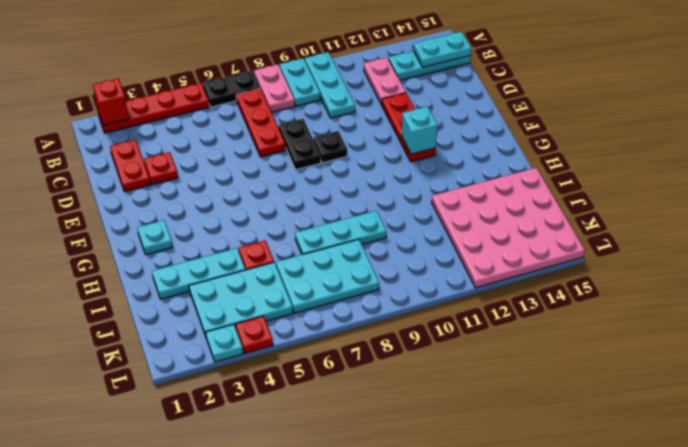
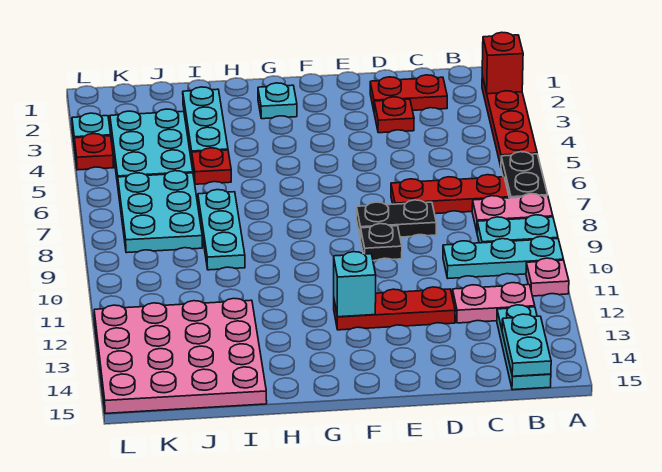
none -> pink plate A11 level 1

